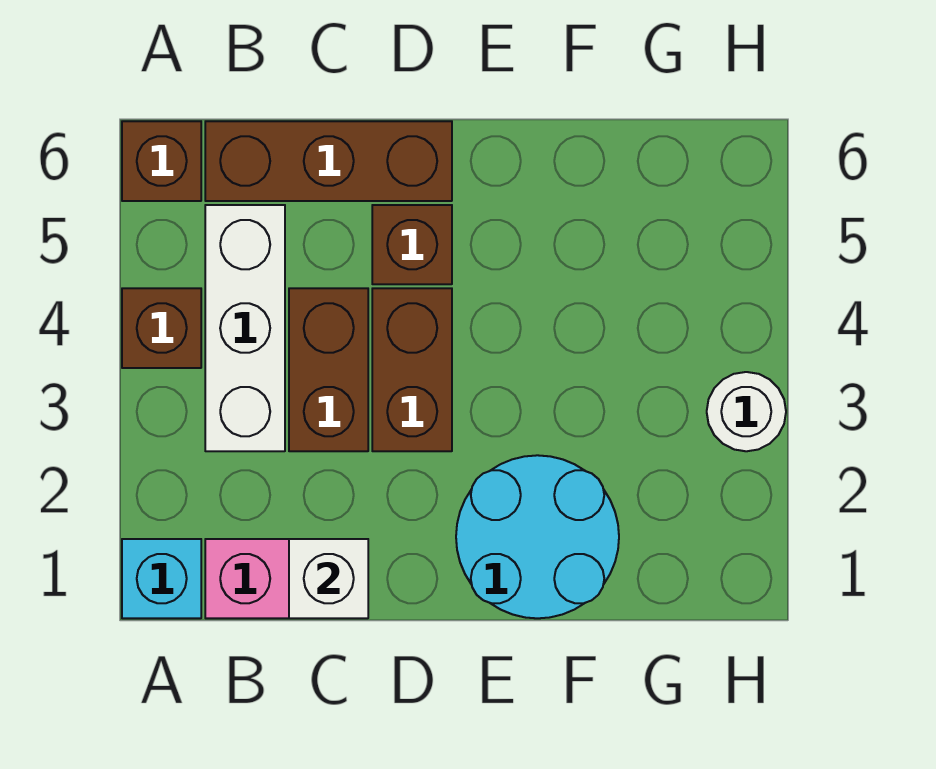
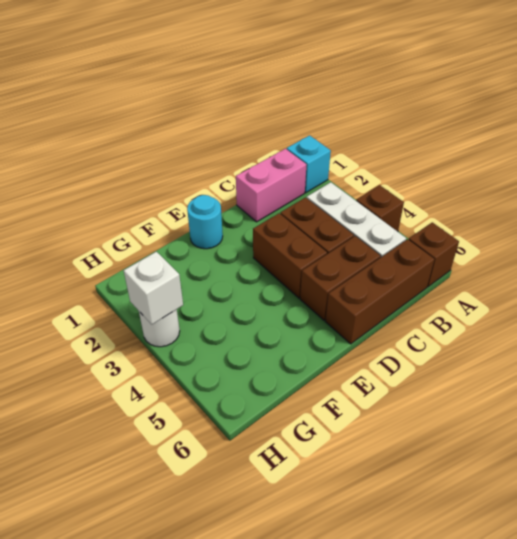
white brick C1 level 2 -> white brick H3 level 2
brown brick D5 level 1 -> brown brick C5:D5 level 1
cyan round brick E1:F2 level 1 -> cyan round brick E1 level 1

